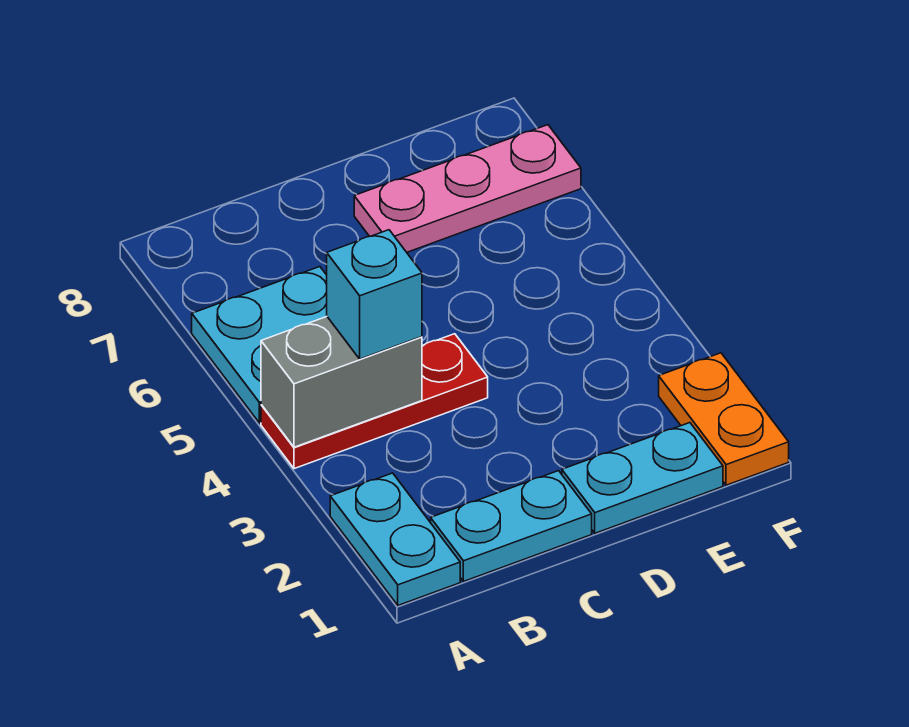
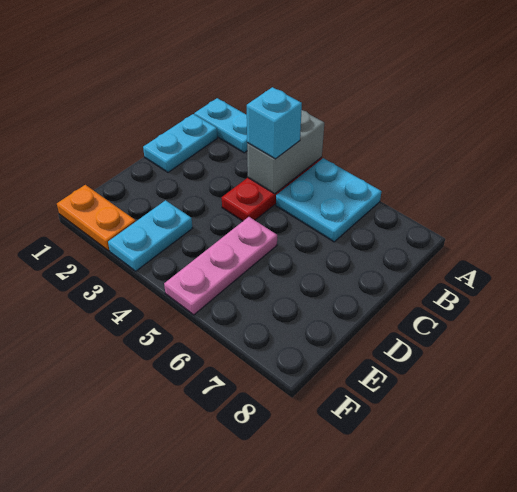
cyan plate D1:E1 level 1 -> cyan plate E3:F3 level 1
pink plate D7:F7 level 1 -> pink plate D5:F5 level 1

